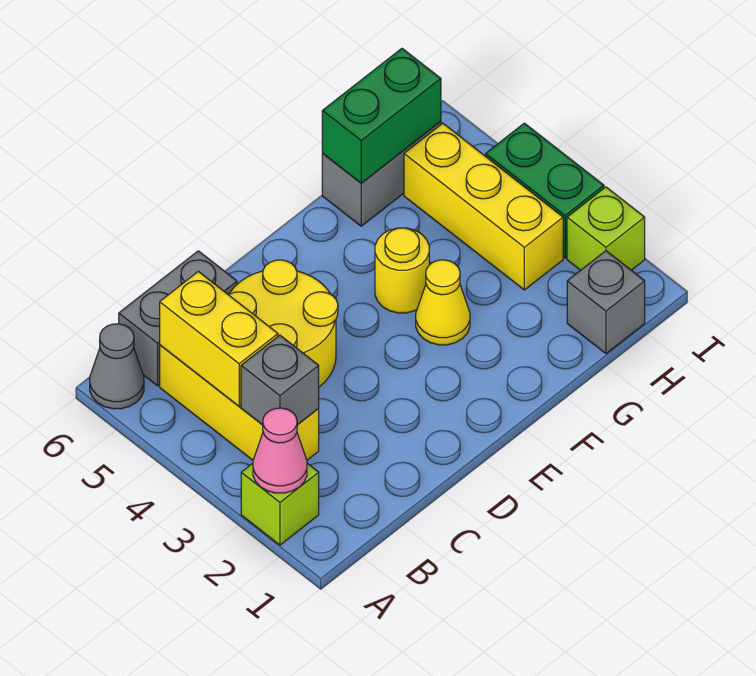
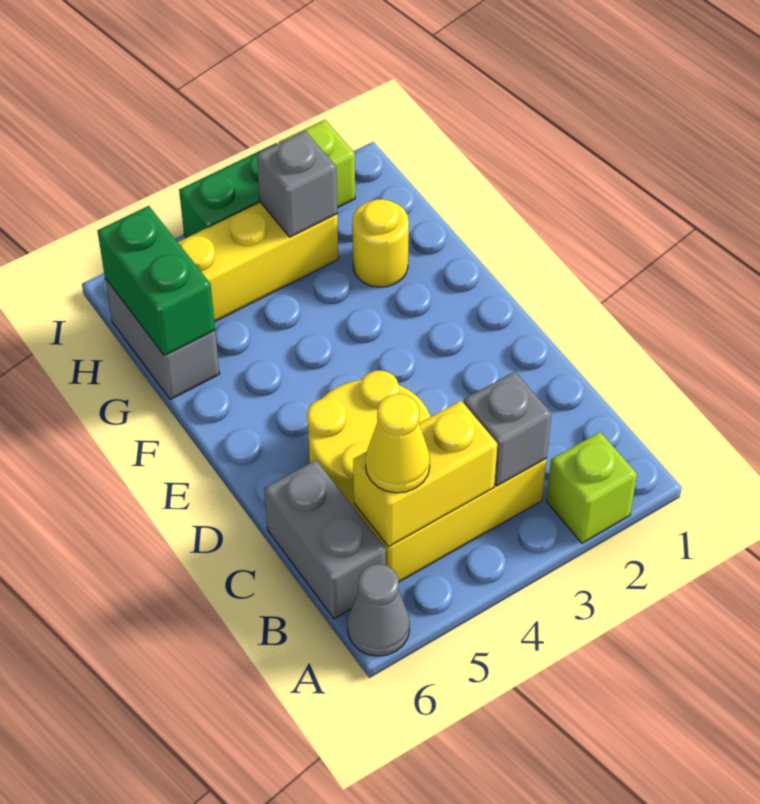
pink cone A2 level 2 -> none
yellow cone F3 level 1 -> yellow cone B5 level 3
yellow round brick F4 level 1 -> yellow round brick G2 level 1
grey brick H1 level 1 -> grey brick H3 level 2

